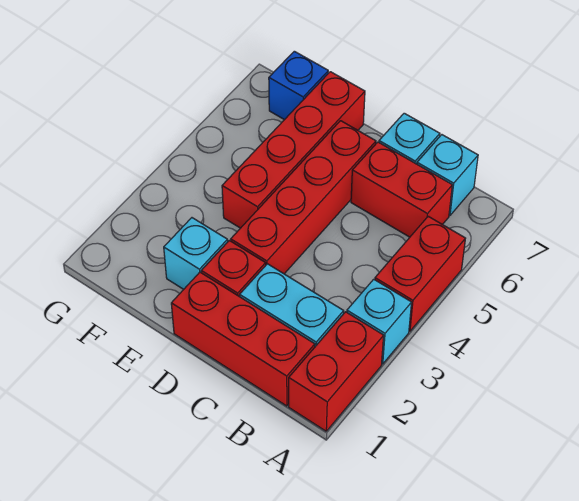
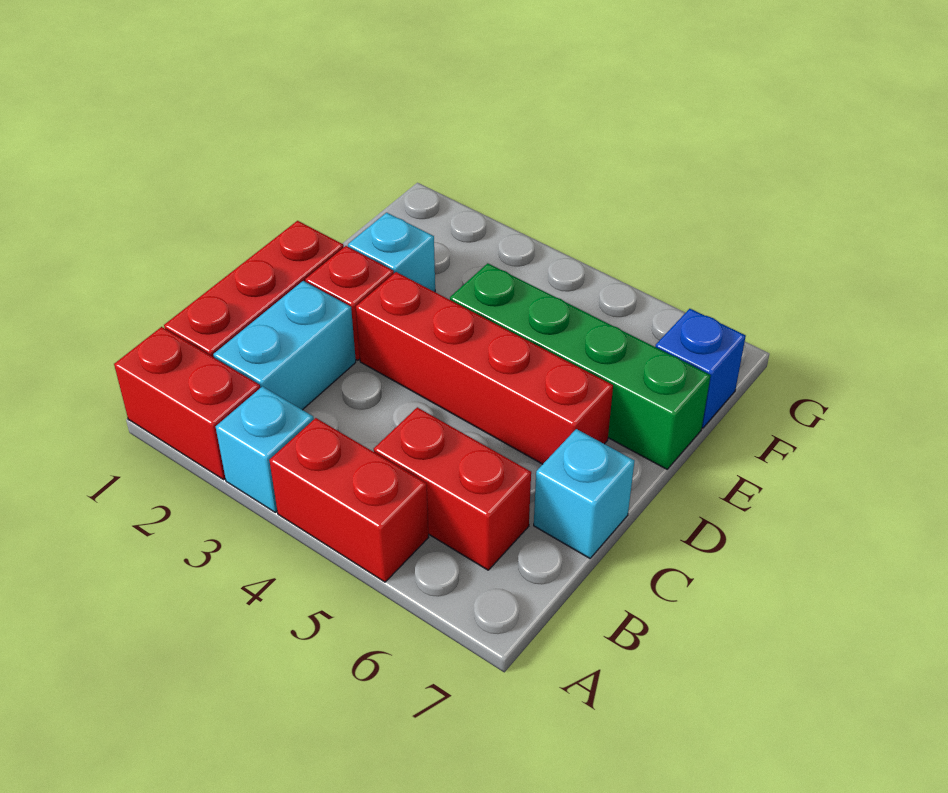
red brick B6:C6 level 1 -> red brick B5:B6 level 1
cyan brick B7 level 1 -> none
red brick E4:E7 level 1 -> green brick E4:E7 level 1

